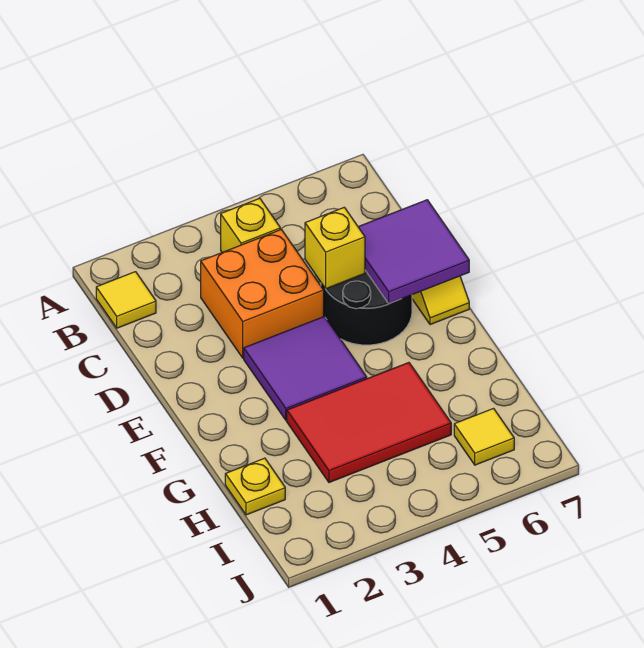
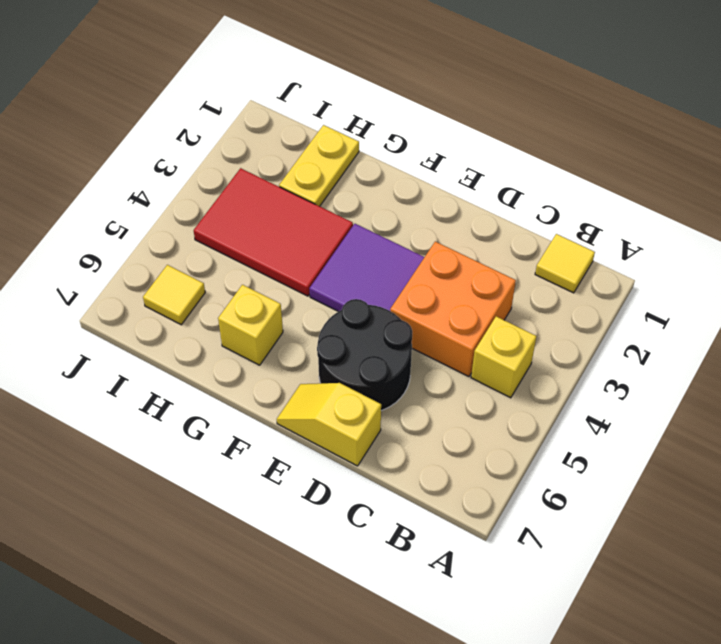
yellow brick D5 level 2 -> yellow brick G6 level 1
purple tile D6:E7 level 2 -> none
red tile G3:H5 level 1 -> red tile G3:I4 level 1
yellow plate H1 level 1 -> yellow plate H1:H2 level 1

